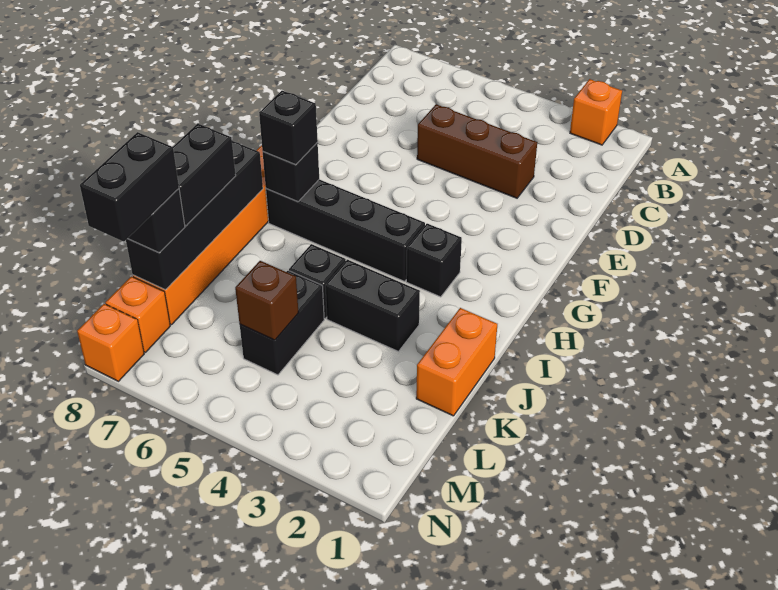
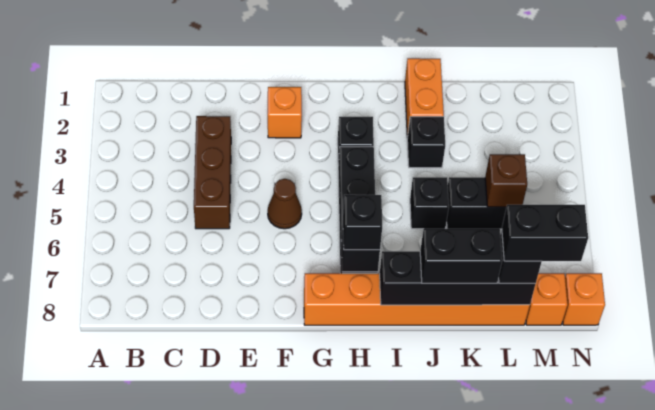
orange brick A2 level 1 -> orange brick F2 level 1
none -> brown cone F5 level 1
orange brick J1:K1 level 1 -> orange brick J1:J2 level 1
black brick J3:J4 level 1 -> black brick J3 level 1

